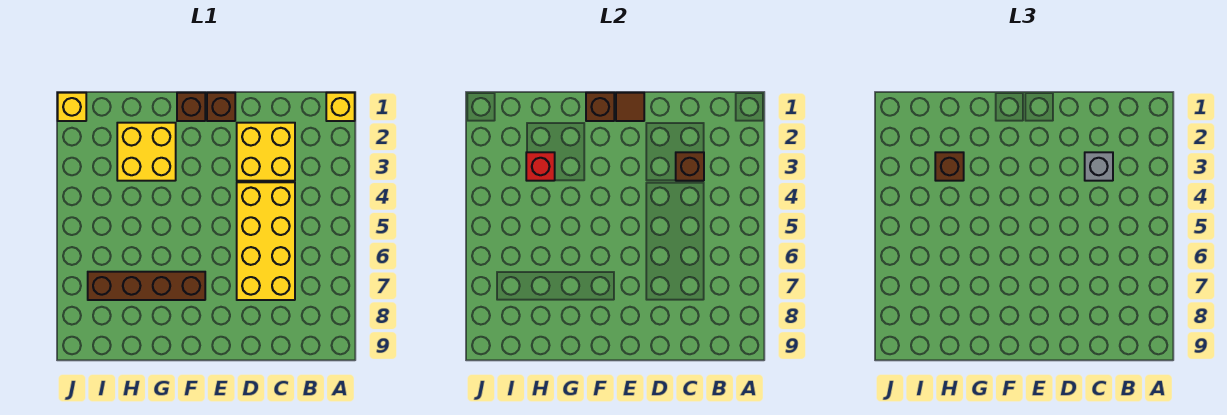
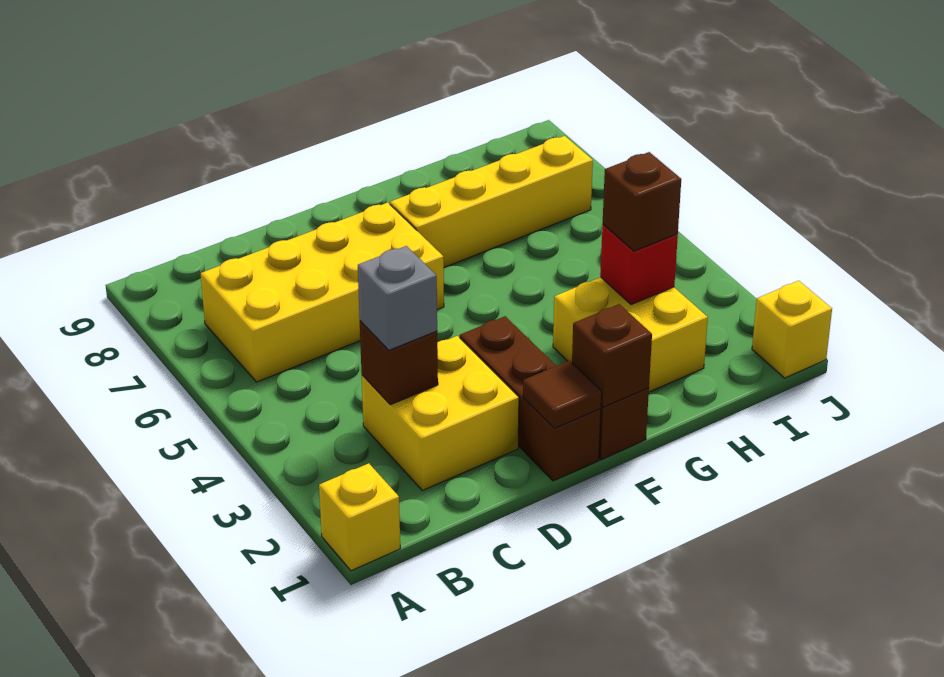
yellow brick C4:D7 level 1 -> yellow brick B6:E7 level 1
brown brick E1 level 1 -> brown brick E1:E3 level 1
brown brick F7:I7 level 1 -> yellow brick F7:I7 level 1

